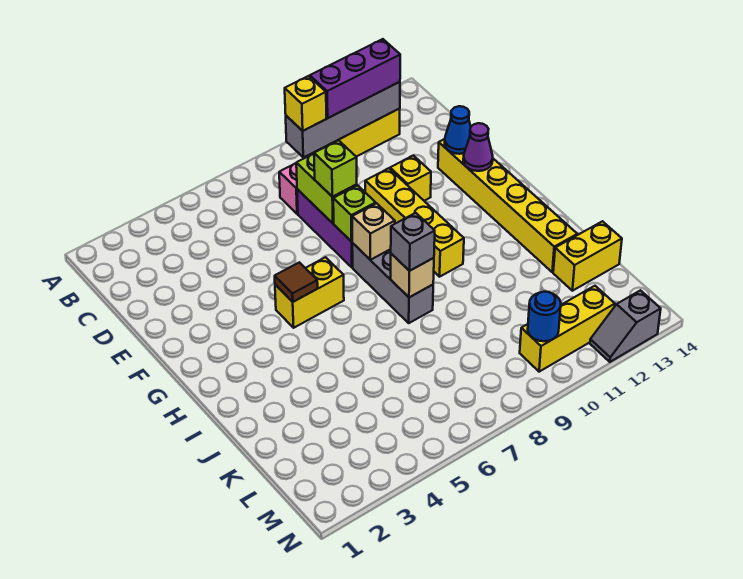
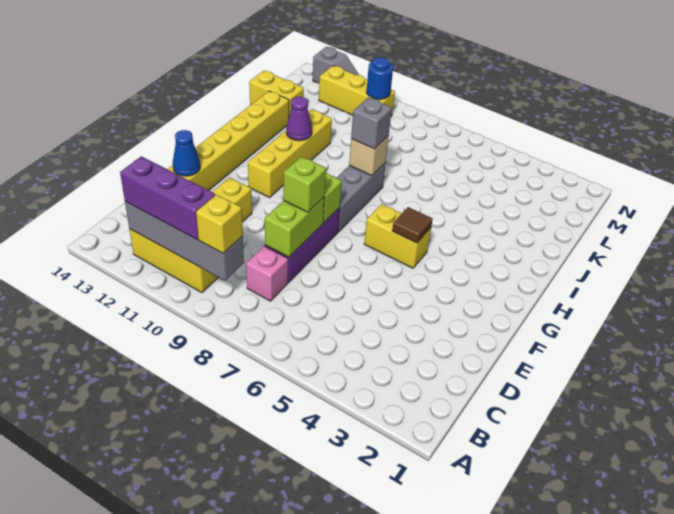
yellow brick E10:H10 level 1 -> yellow brick G11:J11 level 1
purple cone F13 level 2 -> purple cone I11 level 2
tan brick G8 level 2 -> none

